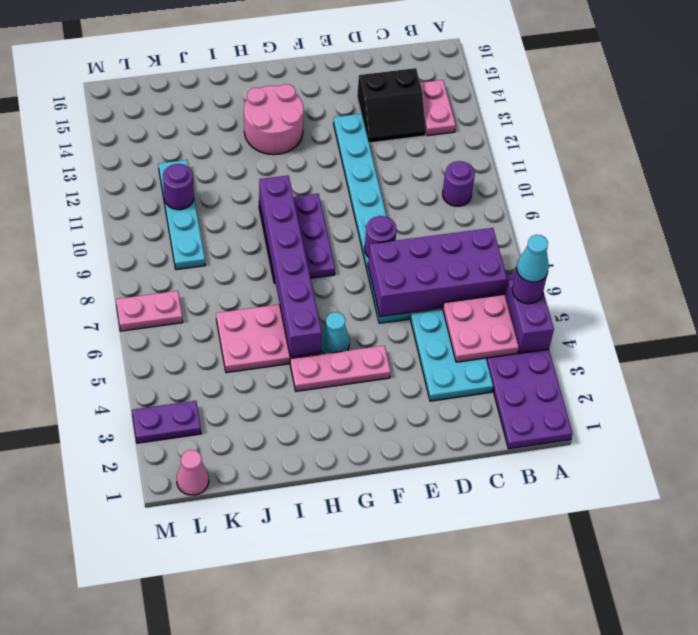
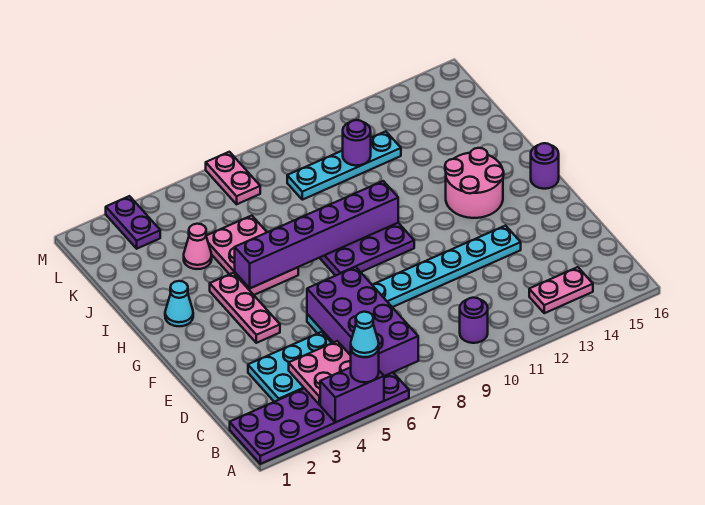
black slope C13:D14 level 1 top 14 -> none
purple round brick E8 level 2 -> purple round brick G16 level 1
cyan cone G5 level 1 -> cyan cone H2 level 1
pink cone L1 level 1 -> pink cone J4 level 1

